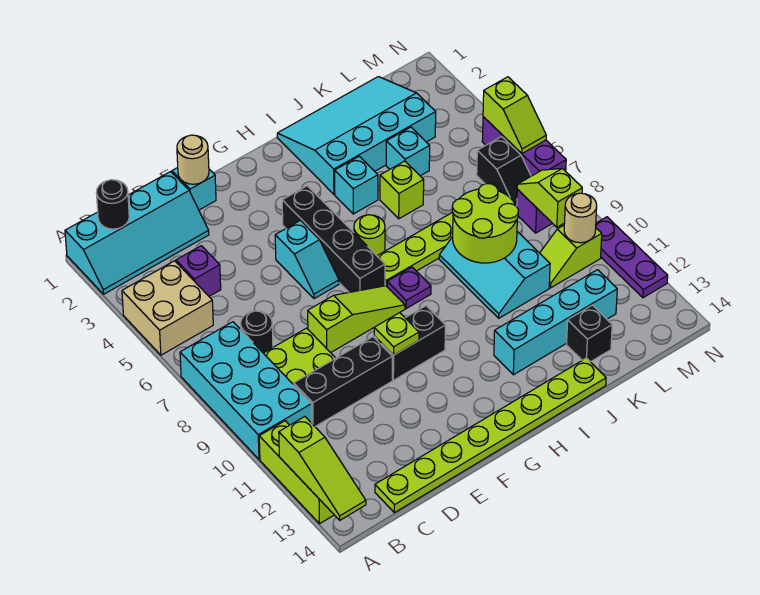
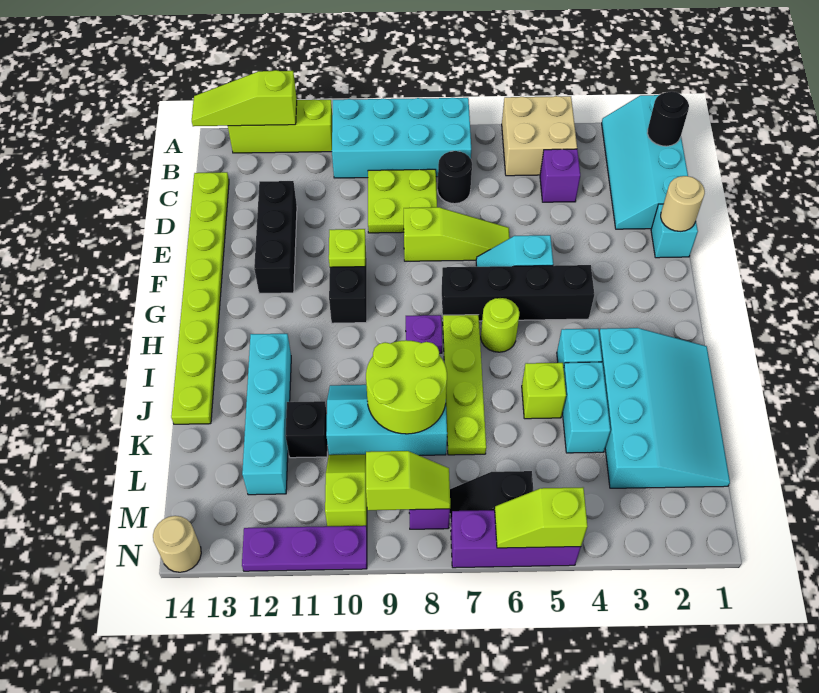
black brick C10:E10 level 1 -> black brick D12:F12 level 1
lime slope E8:G8 level 1 top E -> lime slope E6:E8 level 1 top 8
cyan brick K4 level 1 -> cyan brick J4:K4 level 1
black brick K13 level 1 -> black brick K11 level 1
tan round brick M10 level 2 -> tan round brick N14 level 1

